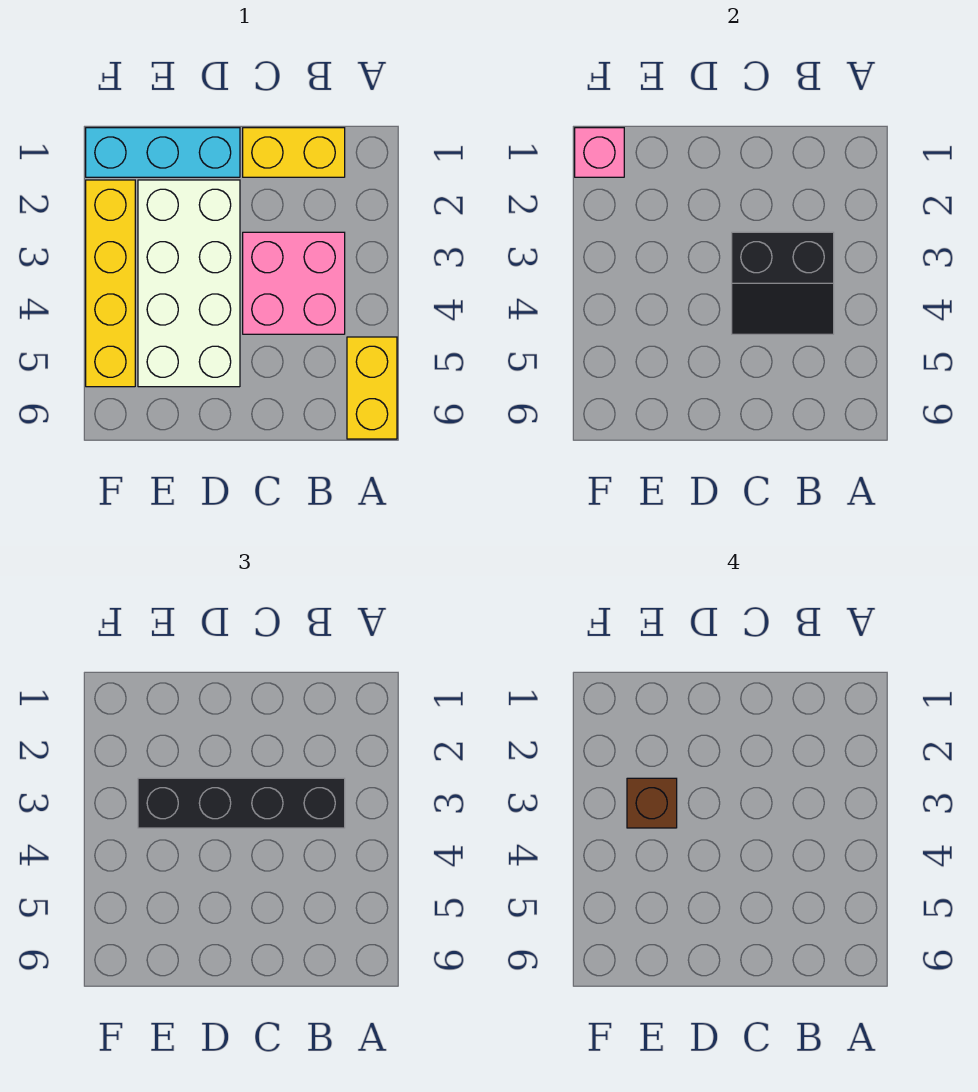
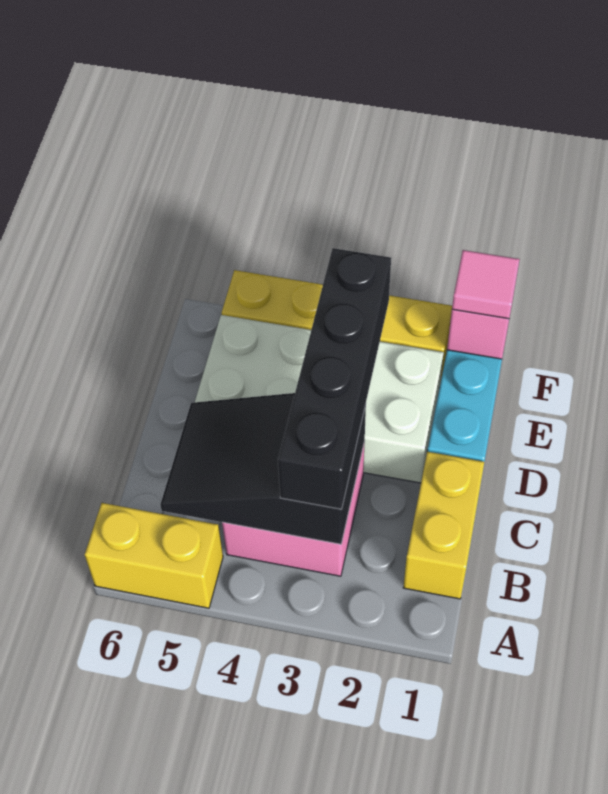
black slope B3:C4 level 2 top 3 -> black slope B3:C5 level 2 top 3
brown brick E3 level 4 -> none
none -> pink tile F1 level 3

